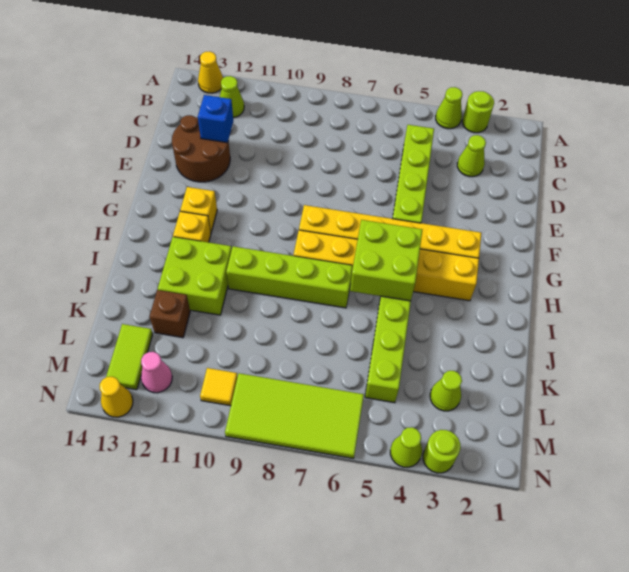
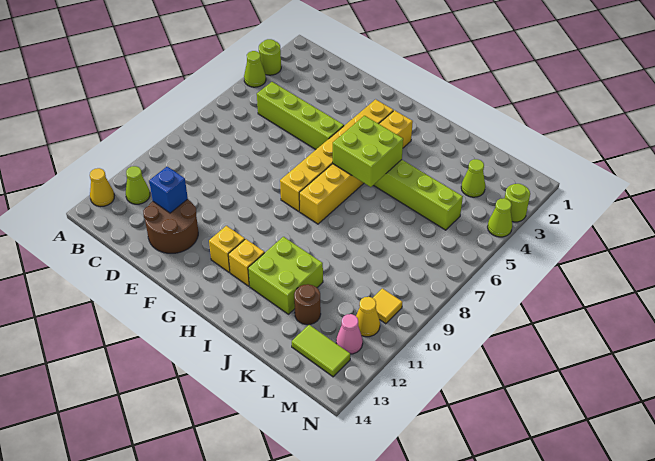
lime cone C3 level 1 -> none
lime brick I7:I10 level 1 -> none
brown brick K12 level 1 -> brown round brick K12 level 1
lime tile M6:N9 level 1 -> none
yellow cone N13 level 1 -> yellow cone M11 level 1

